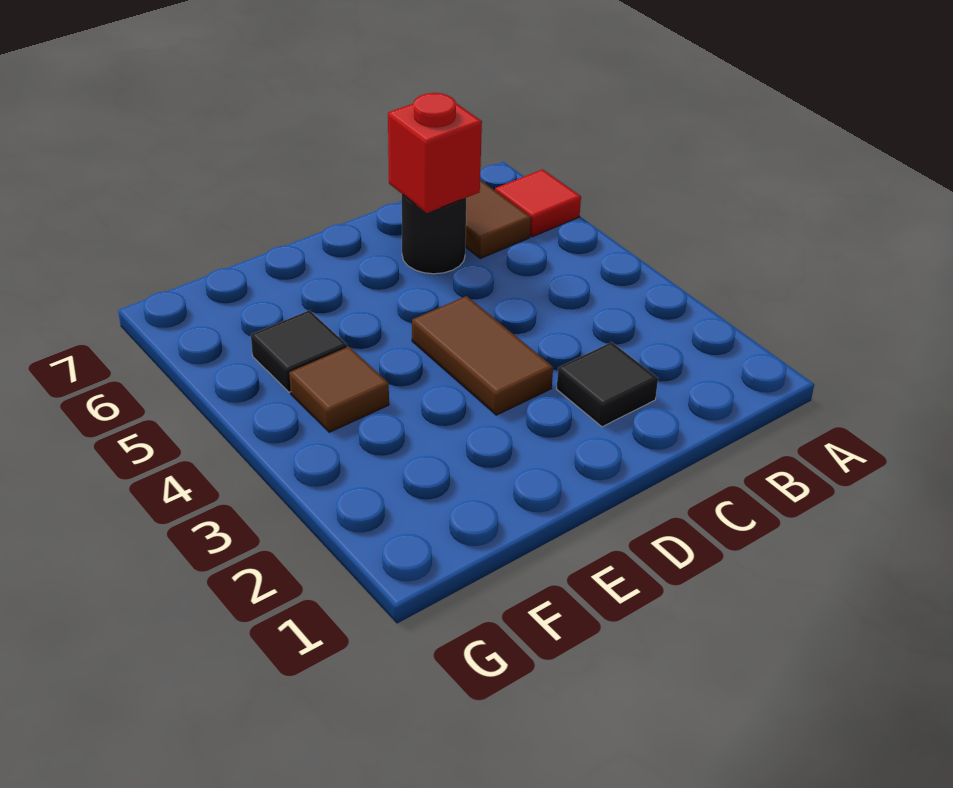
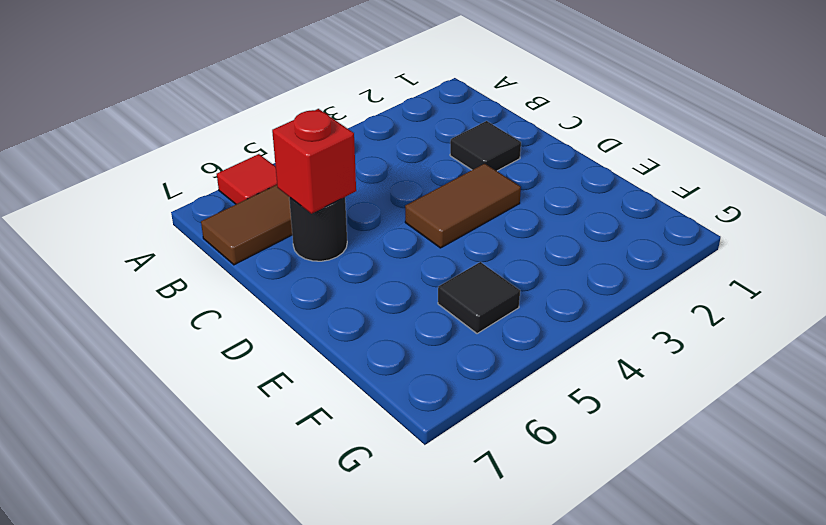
brown tile F4 level 1 -> none

